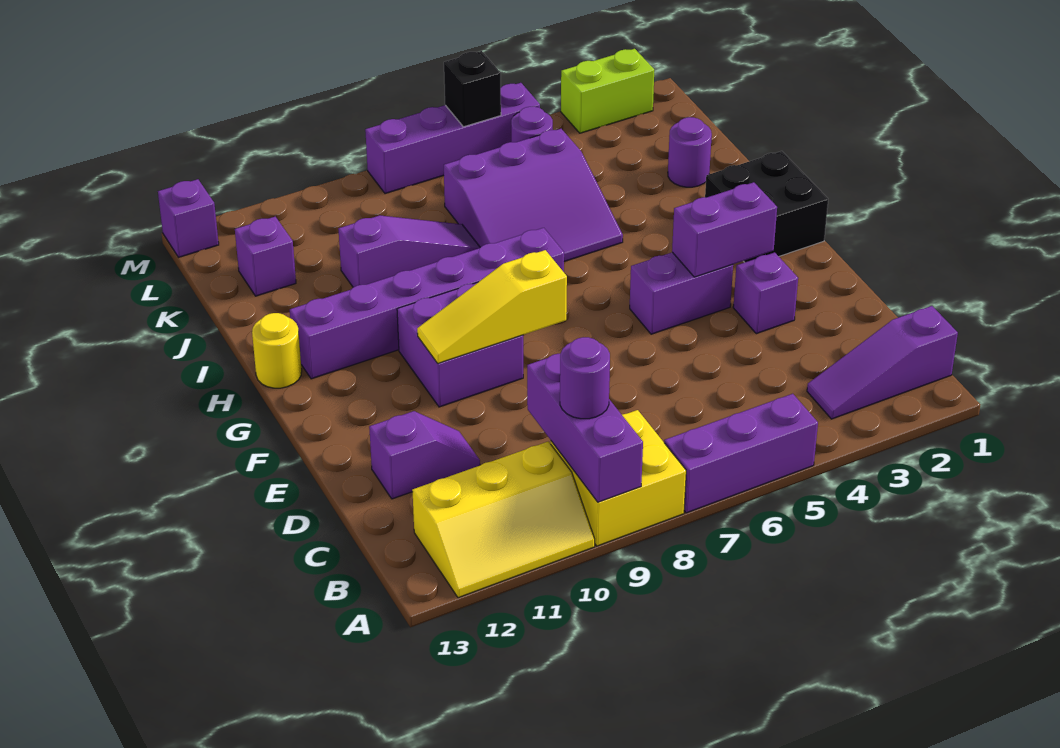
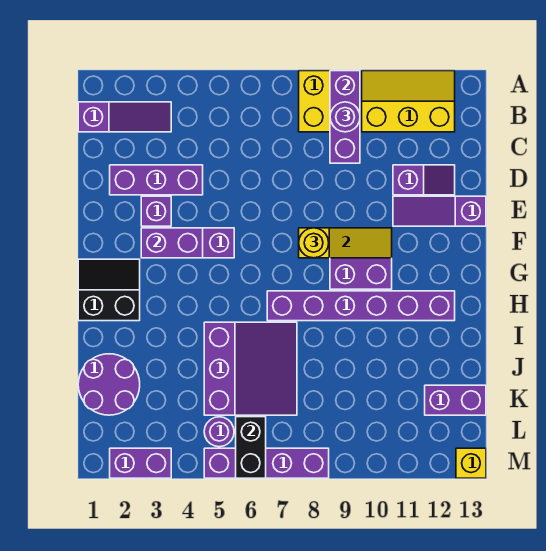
purple brick A5:A7 level 1 -> purple brick D2:D4 level 1
purple slope D11:D12 level 1 top 12 -> purple slope D11:D12 level 1 top 11
black brick G1:H2 level 1 -> black slope G1:H2 level 1 top H
yellow round brick H13 level 1 -> yellow round brick F8 level 3
purple slope I5:K7 level 1 top K -> purple slope I5:K7 level 1 top 5
purple round brick J2 level 1 -> purple round brick J1:K2 level 1
purple slope J8:J10 level 1 top 10 -> purple slope E11:E13 level 1 top 13
purple brick K12 level 1 -> purple brick K12:K13 level 1
lime brick M2:M3 level 1 -> purple brick M2:M3 level 1
black brick M6 level 2 -> black brick L6:M6 level 2
purple brick M13 level 1 -> yellow brick M13 level 1

